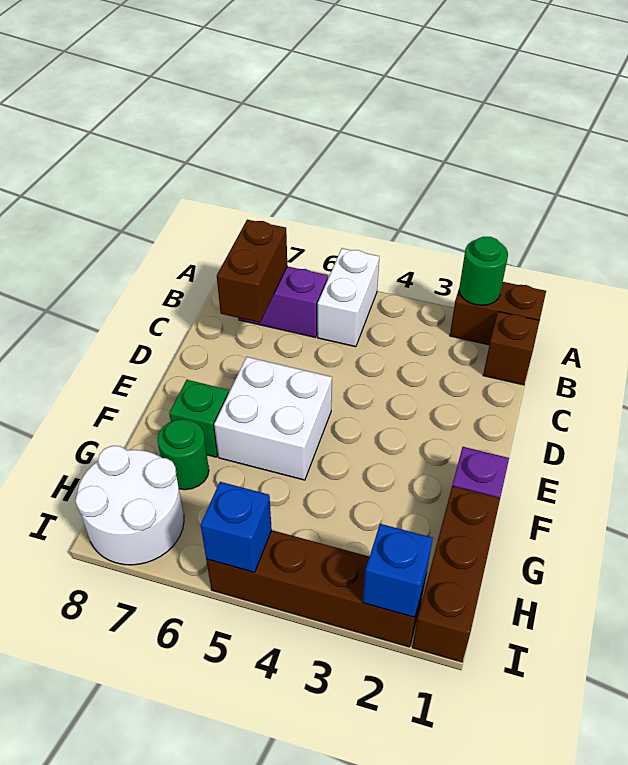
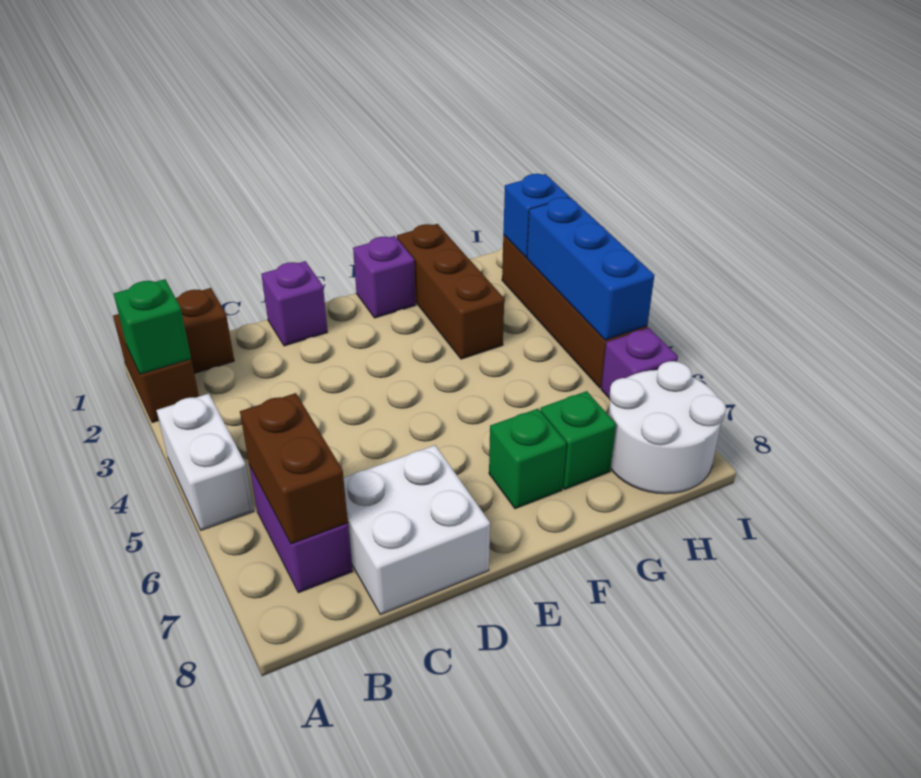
green round brick A2 level 2 -> green brick A2 level 2
white brick A5:B5 level 1 -> white brick A4:A5 level 1
brown brick B7:C7 level 2 -> brown brick B6:B7 level 2
none -> purple brick D1 level 1
white brick E5:F6 level 1 -> white brick C7:D8 level 1
brown brick G1:I1 level 1 -> brown brick G1:G3 level 1
green round brick G7 level 1 -> green brick G7 level 1
blue brick I5 level 2 -> blue brick I3:I5 level 2
none -> purple brick I6 level 1

